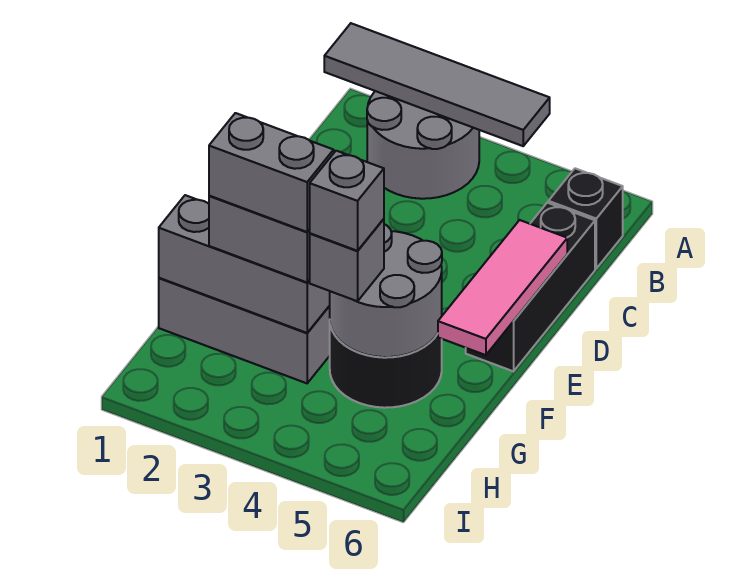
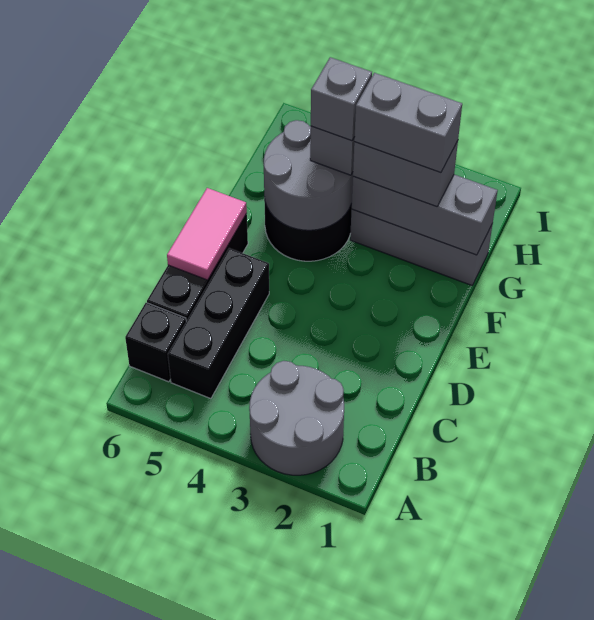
grey tile A1:A4 level 2 -> none
none -> black brick B5:D5 level 1
pink tile D6:F6 level 2 -> pink tile D6:E6 level 2

